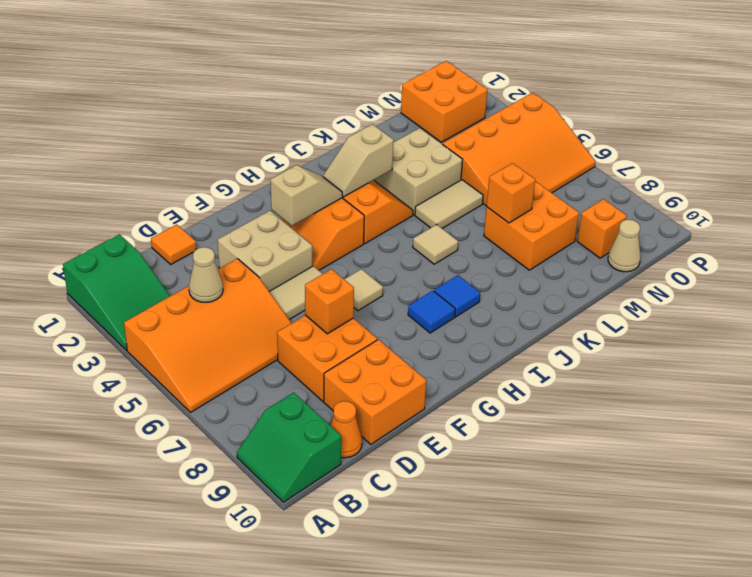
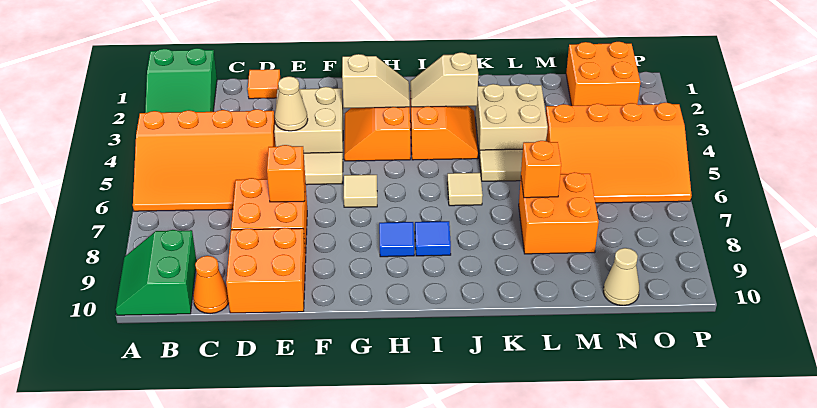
tan cone C4 level 2 -> tan cone E4 level 2
orange brick N9 level 1 -> none

